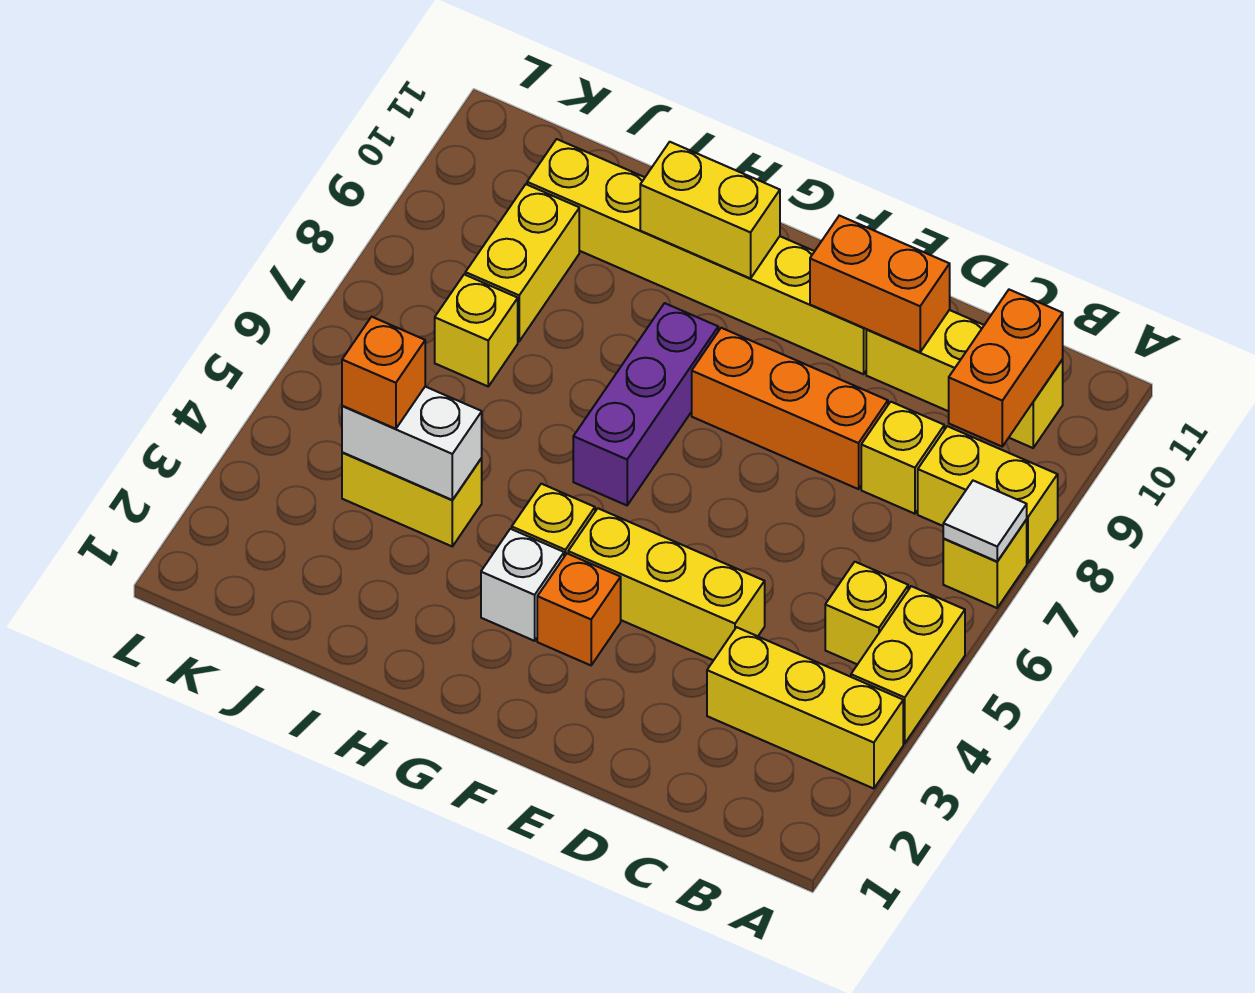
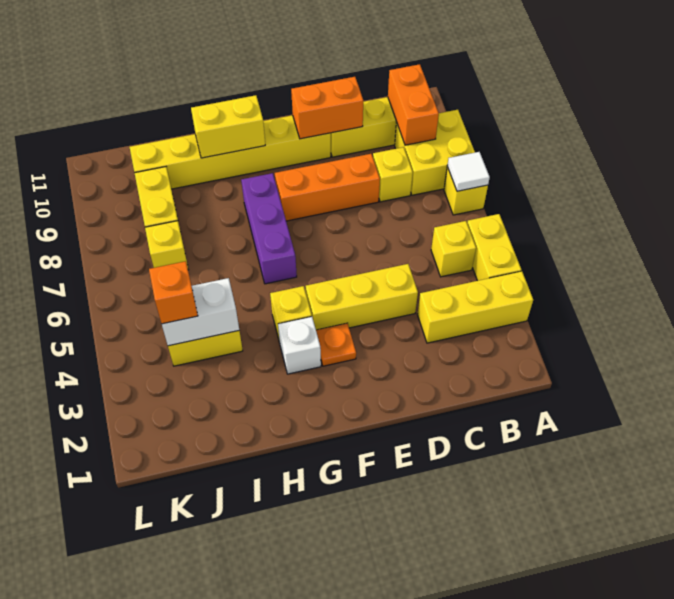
yellow brick A8:B8 level 1 -> yellow brick A8:B9 level 1
orange brick F3 level 1 -> orange plate F3 level 1

